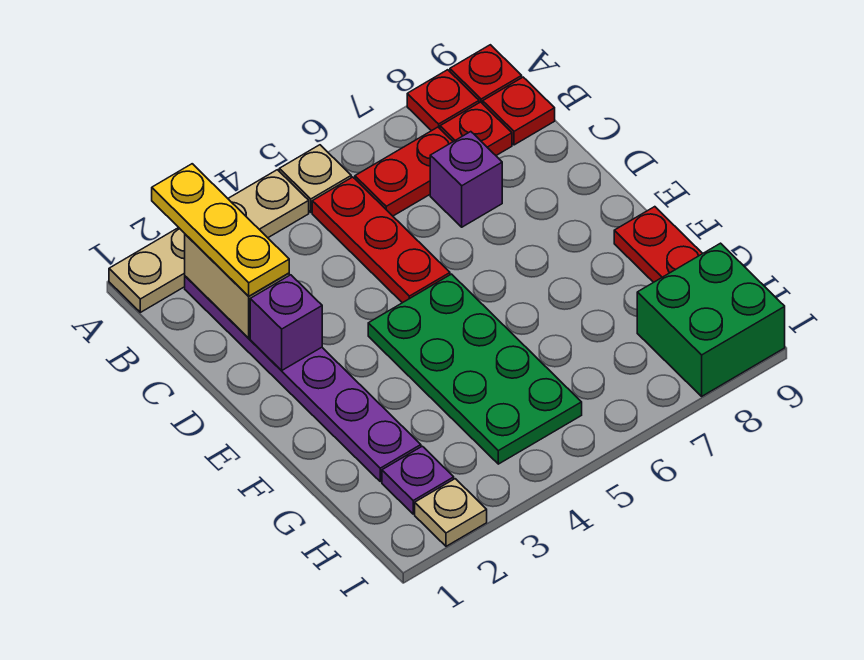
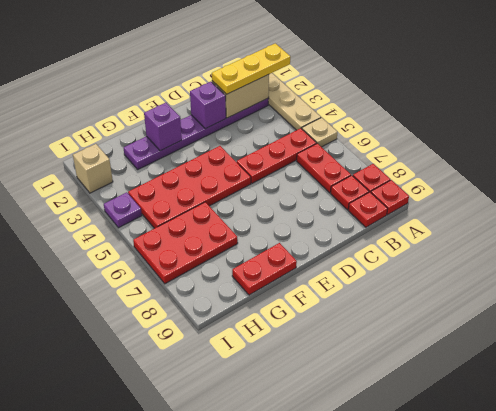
purple brick C7 level 1 -> purple brick F2 level 2
green plate E4:H5 level 1 -> red plate E4:H5 level 1
none -> red plate G6:I7 level 1
purple plate H2 level 1 -> purple plate I4 level 1
green brick H8:I9 level 1 -> none
tan plate I2 level 1 -> tan brick I2 level 1

